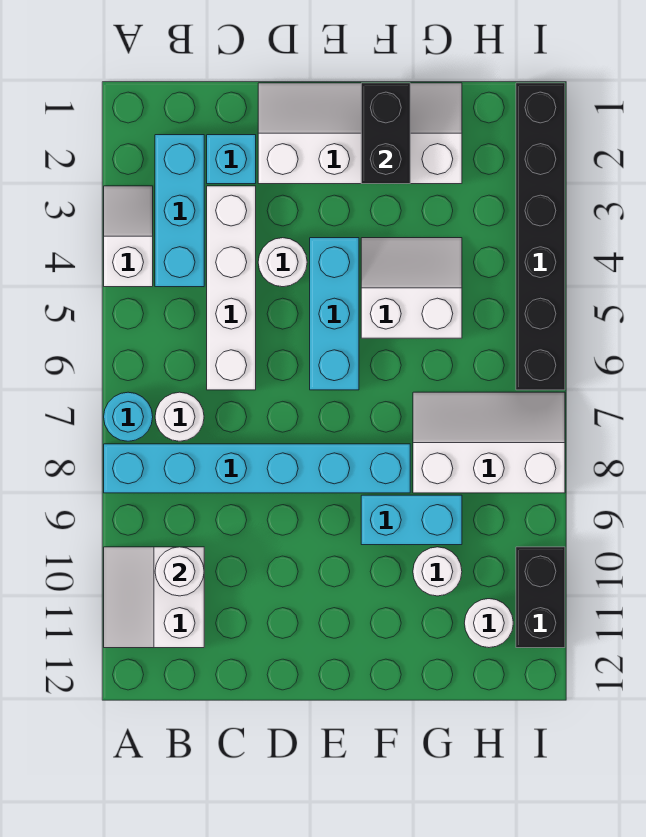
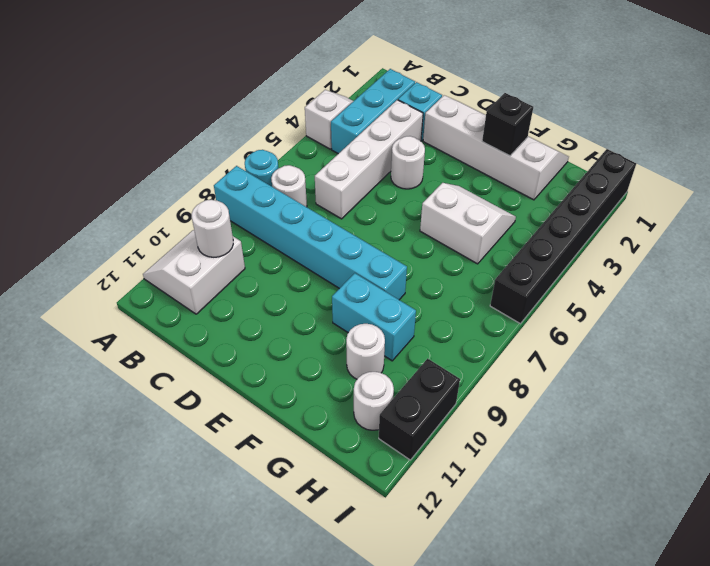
cyan brick E4:E6 level 1 -> none
black brick F1:F2 level 2 -> black brick F2 level 2
white slope G7:I8 level 1 top 8 -> none

